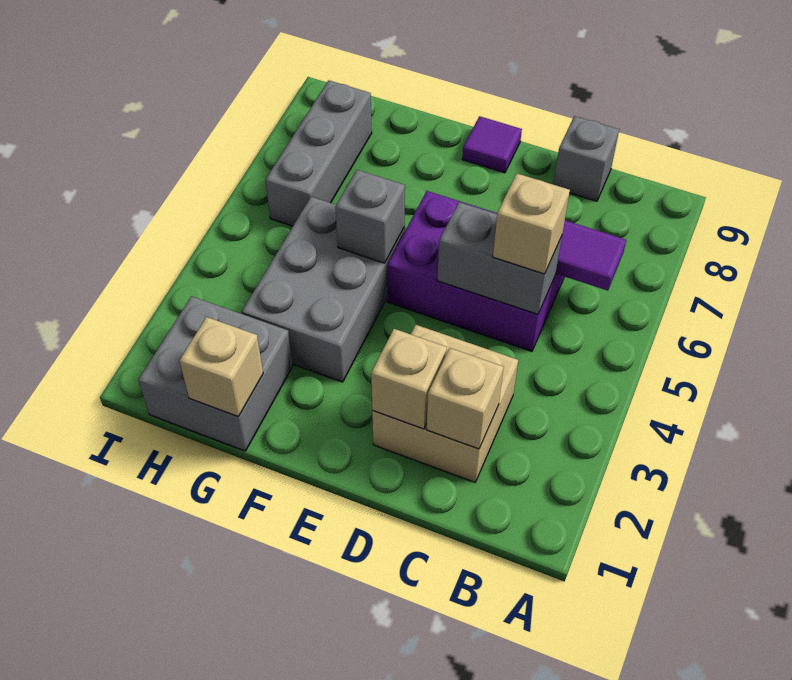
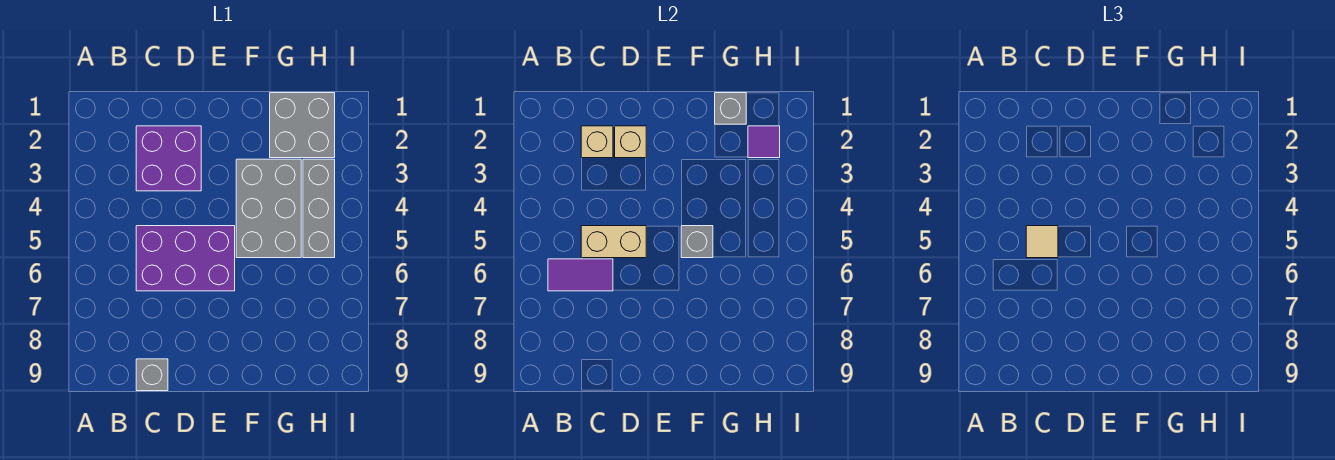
tan brick C2:D3 level 1 -> purple brick C2:D3 level 1
grey brick C5:D5 level 2 -> tan brick C5:D5 level 2
tan brick C5 level 3 -> tan tile C5 level 3
purple tile E9 level 1 -> purple tile H2 level 2
tan brick G1 level 2 -> grey brick G1 level 2
grey brick H6:H8 level 1 -> grey brick H3:H5 level 1

